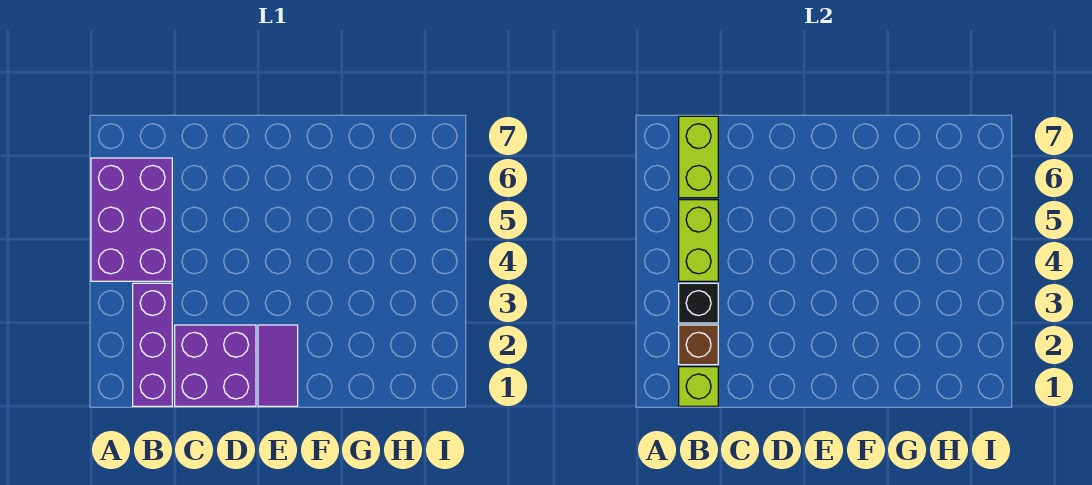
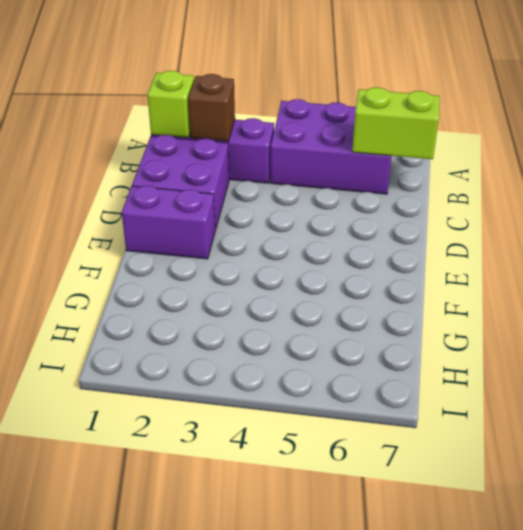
black brick B3 level 2 -> none
lime brick B4:B5 level 2 -> none
purple tile E1:E2 level 1 -> purple brick E1:E2 level 1

